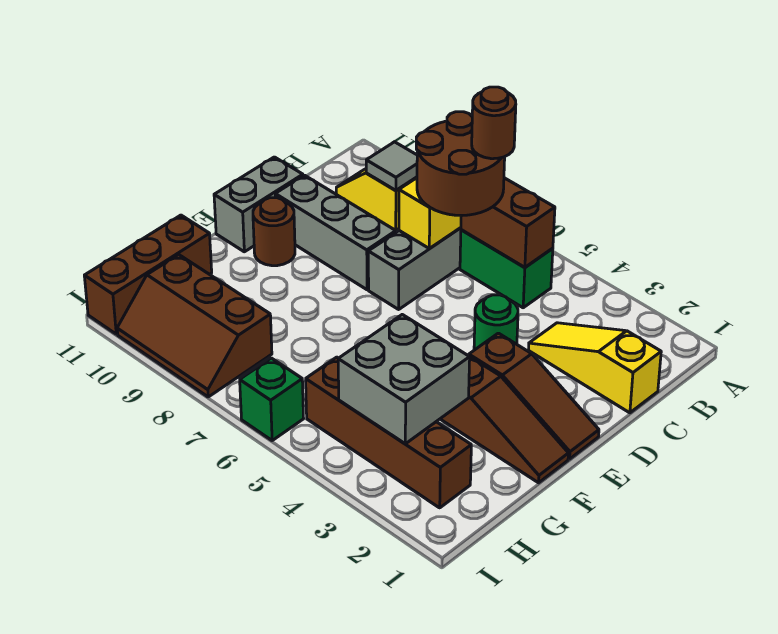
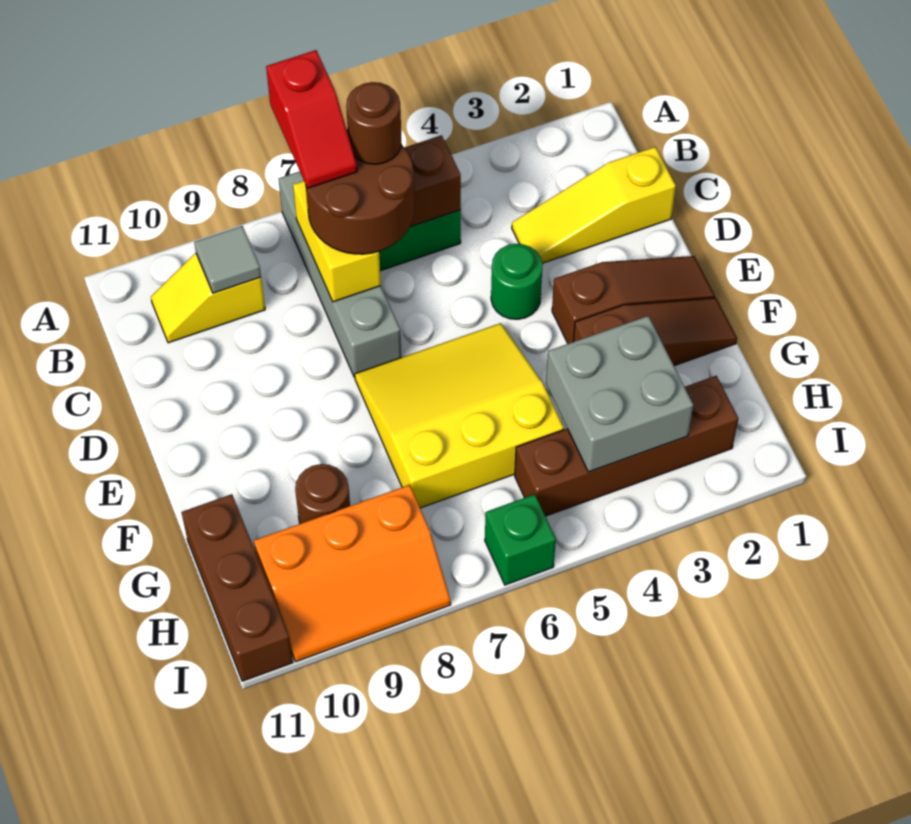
none -> red slope A7:B7 level 4 top A
grey brick D8:D10 level 1 -> none
grey brick D11:E11 level 1 -> none
none -> yellow slope E5:G7 level 1 top G
brown round brick E10 level 1 -> brown round brick G9 level 1
brown slope H8:I10 level 1 top H -> orange slope H8:I10 level 1 top H

